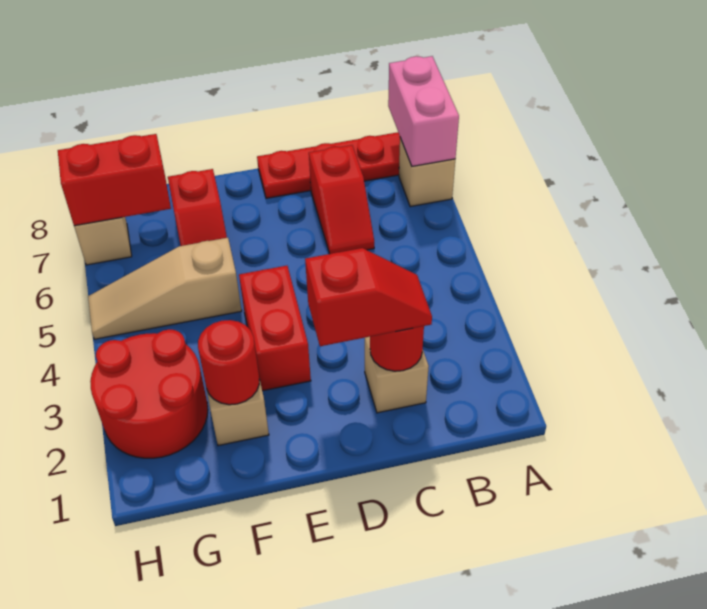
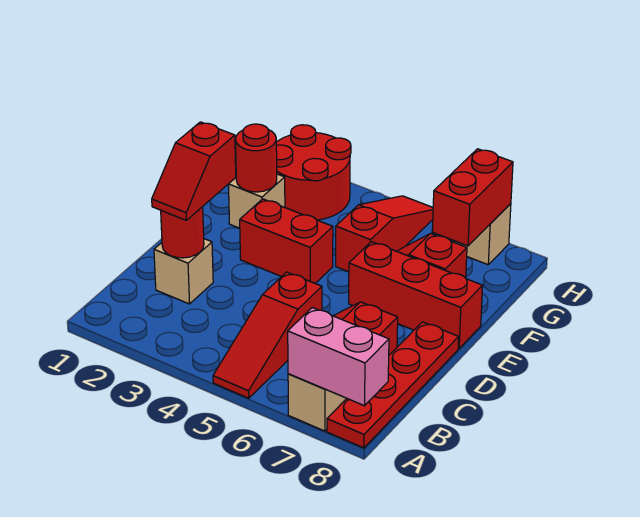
none -> red slope A5:C5 level 1 top C
none -> red brick E6:E8 level 1
tan slope F5:H5 level 1 top F -> red slope F5:H5 level 1 top F

